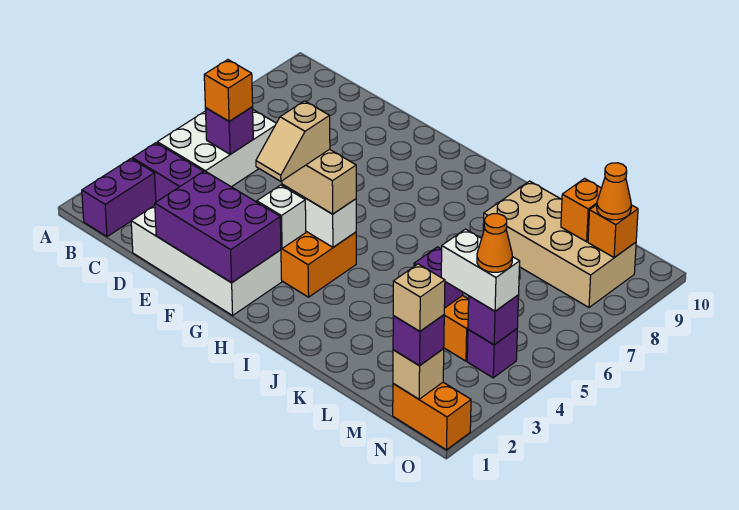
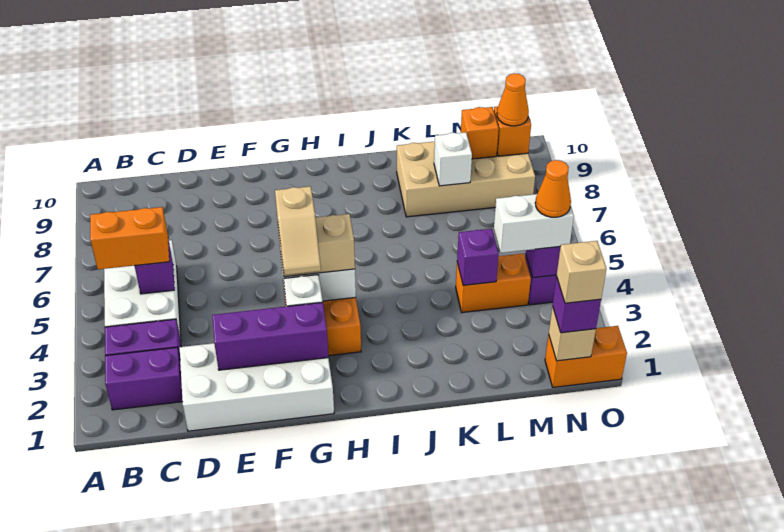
purple brick B1:B2 level 1 -> purple brick B2:C2 level 1
orange brick C5 level 3 -> orange brick B5:C5 level 3
purple brick E1:G2 level 2 -> purple brick E2:G2 level 2
none -> white brick L8 level 2

